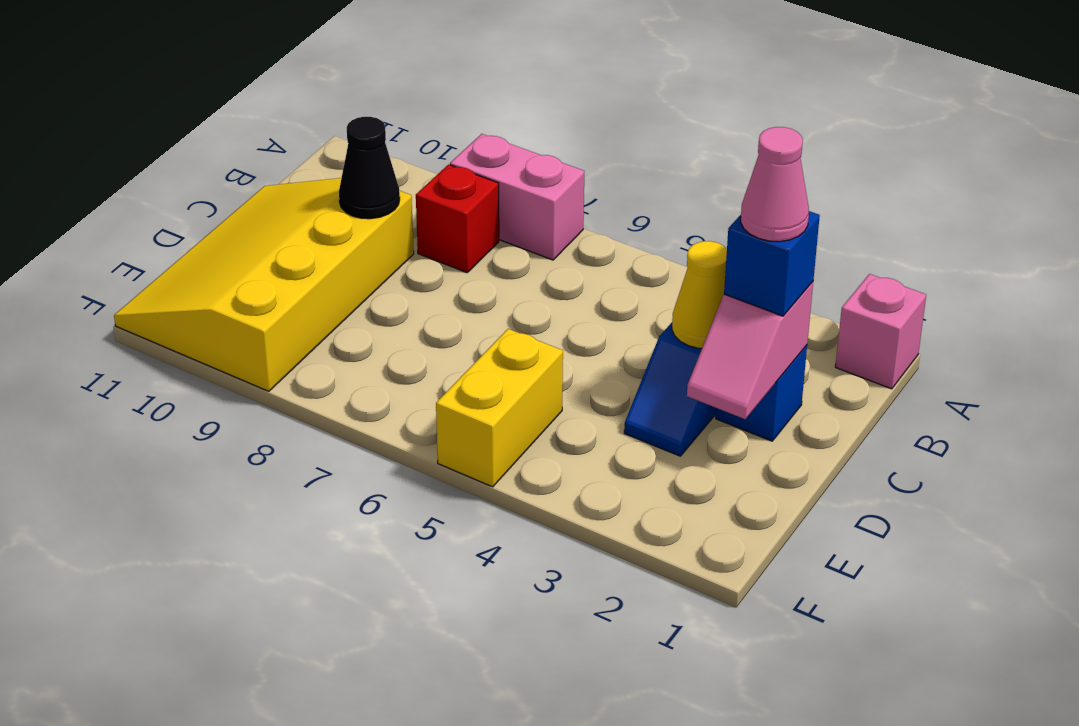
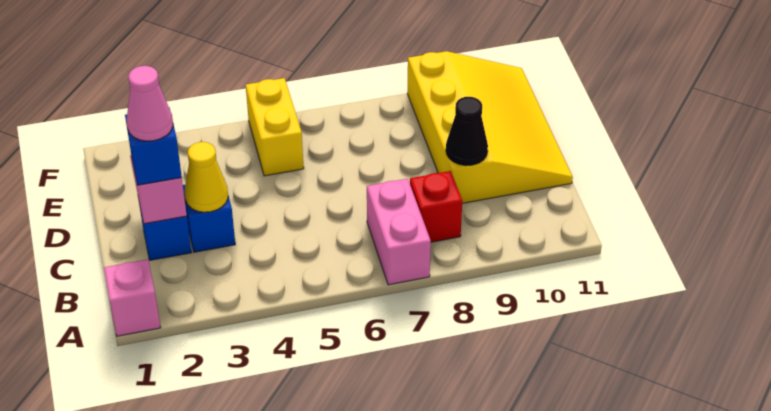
pink brick A7:A8 level 1 -> pink brick A7:B7 level 1

